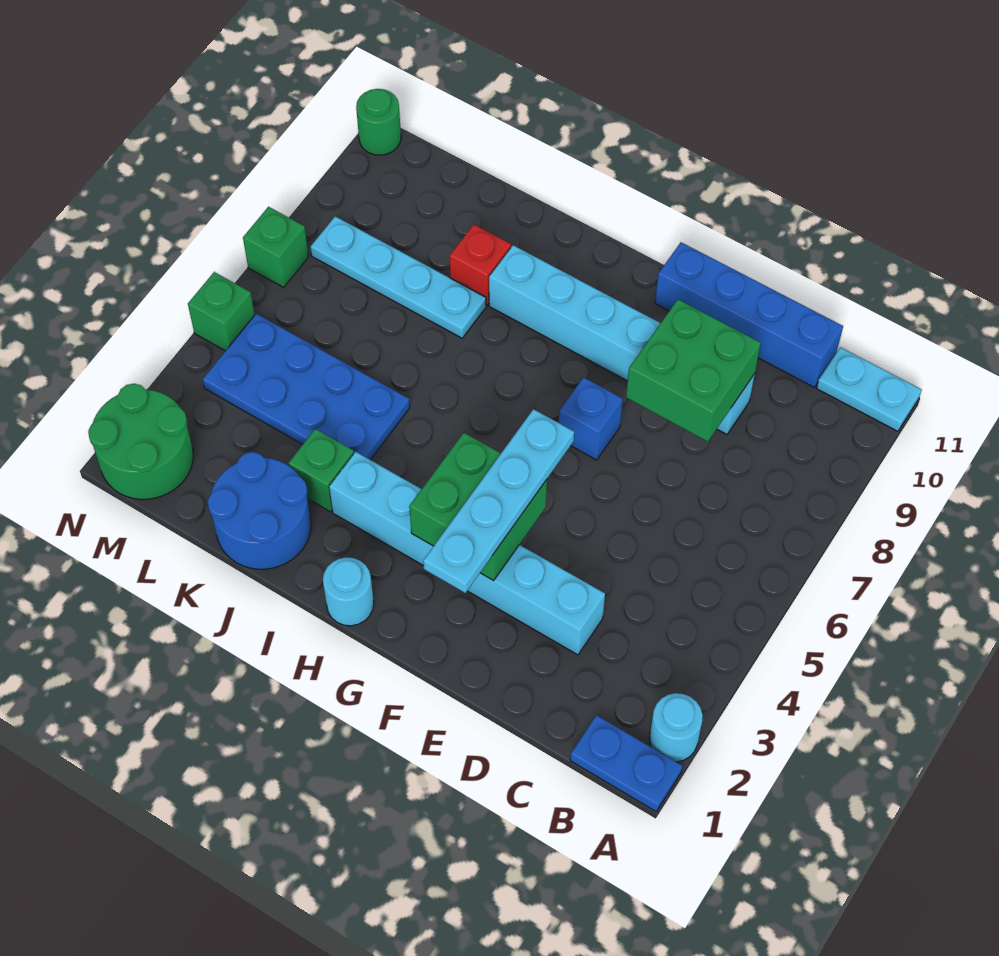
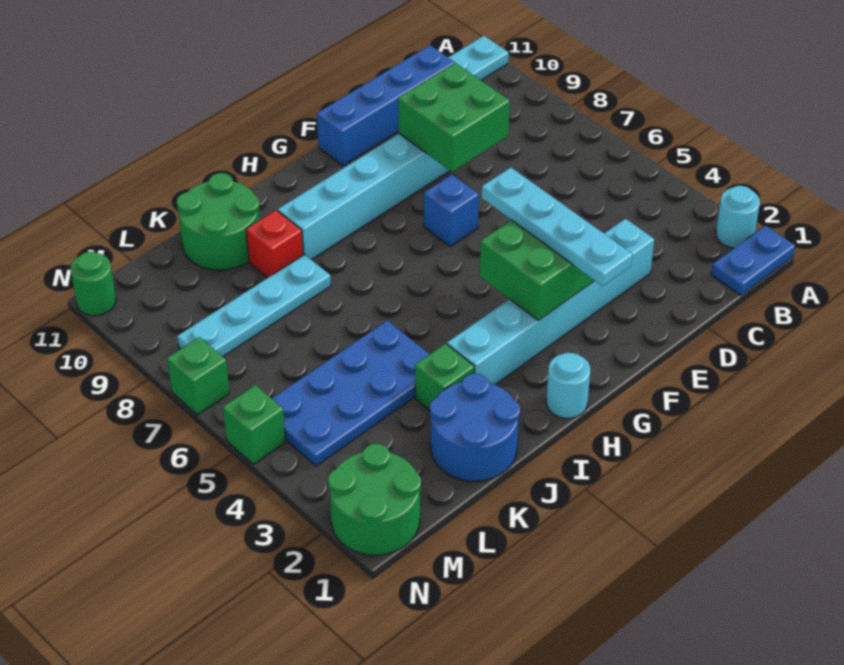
none -> green round brick J10:K11 level 1

